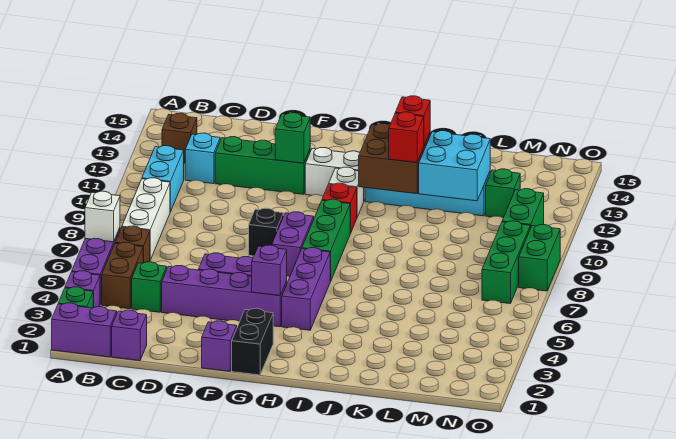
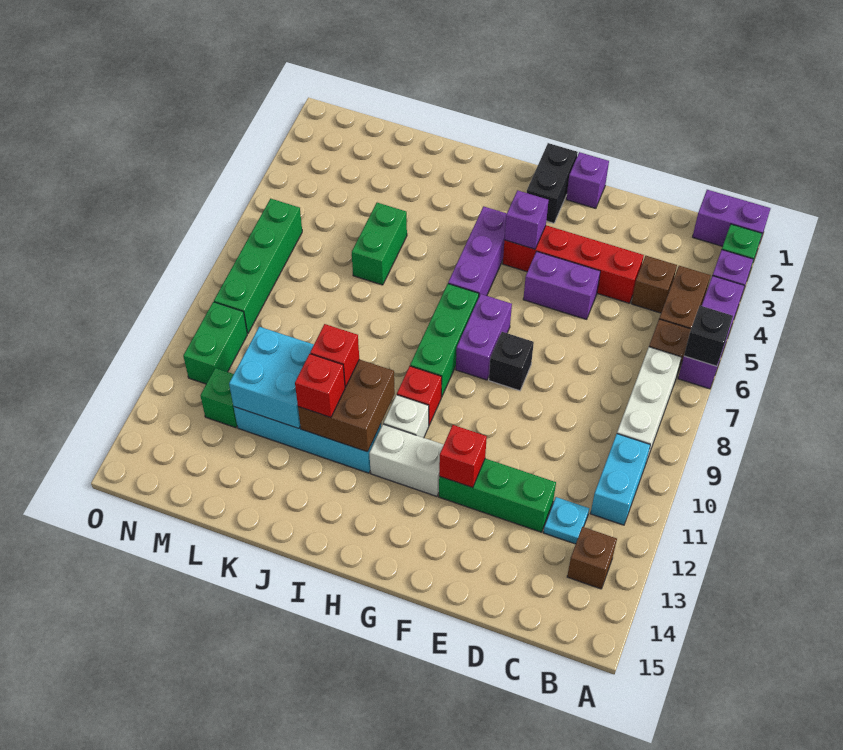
white brick A6 level 2 -> black brick A6 level 2
purple brick C1 level 1 -> none
green brick C4 level 1 -> brown brick C4 level 1
cyan brick C12 level 1 -> cyan plate C12 level 1
purple brick D4:G4 level 1 -> red brick D4:G4 level 1
green brick F12 level 2 -> red brick F12 level 2
green brick N7:N9 level 1 -> green brick N6:N9 level 1
green brick O8:O9 level 1 -> green brick K5:K6 level 1

